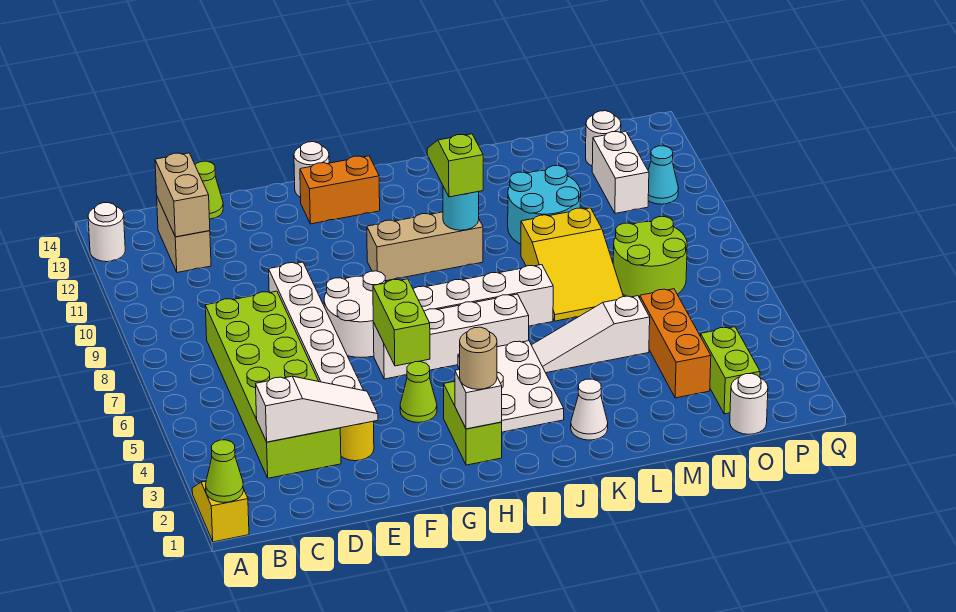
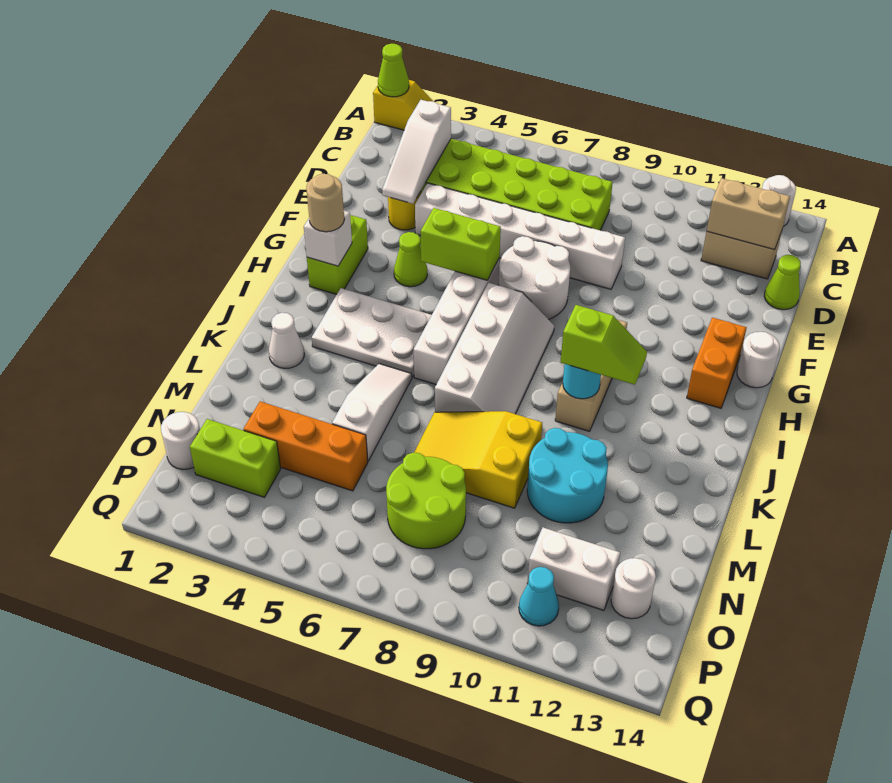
lime brick H2:H3 level 1 -> lime brick G2:H2 level 1

